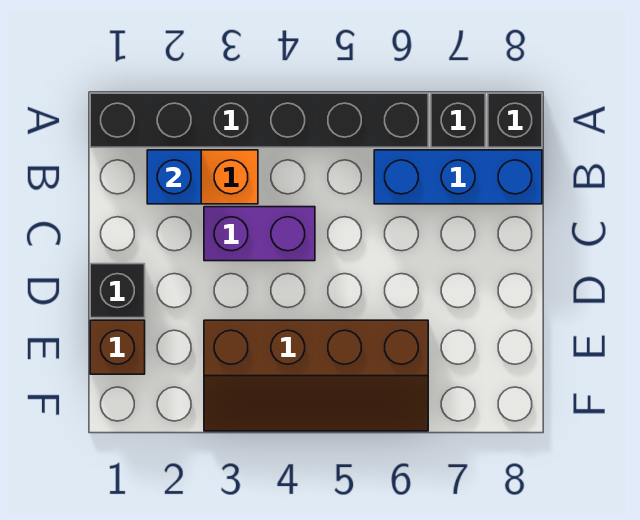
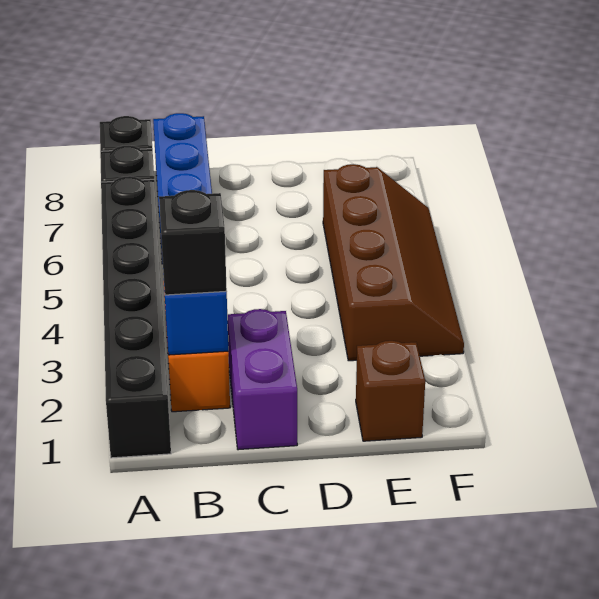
purple brick C3:C4 level 1 -> purple brick C1:C2 level 1
black brick D1 level 1 -> black brick B2 level 3

